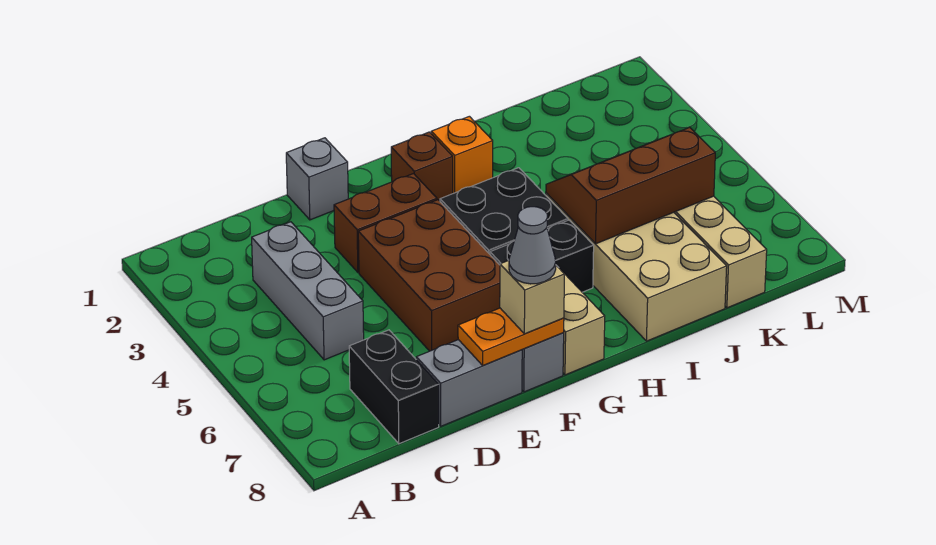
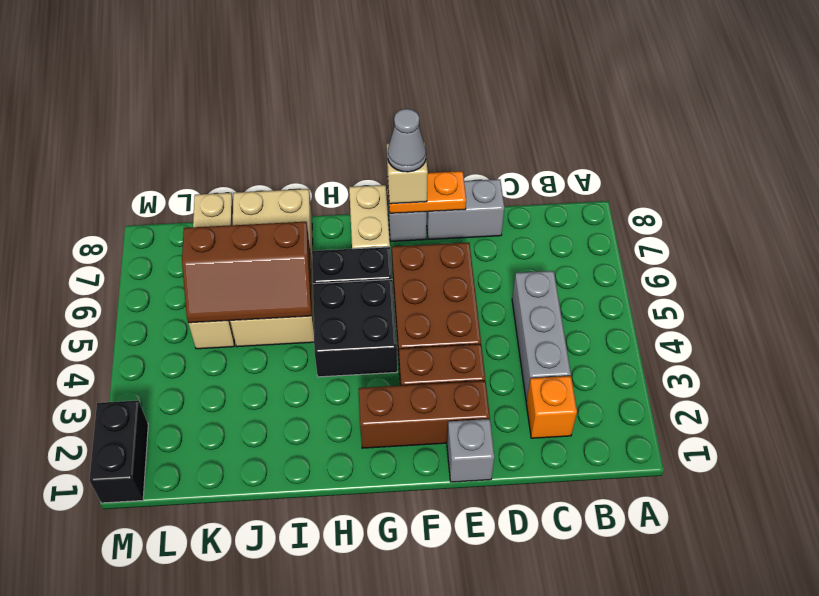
black brick C7:C8 level 1 -> black brick M1:M2 level 1
brown brick G2 level 1 -> brown brick E2:G2 level 1
orange brick H2 level 1 -> orange brick C2 level 1

